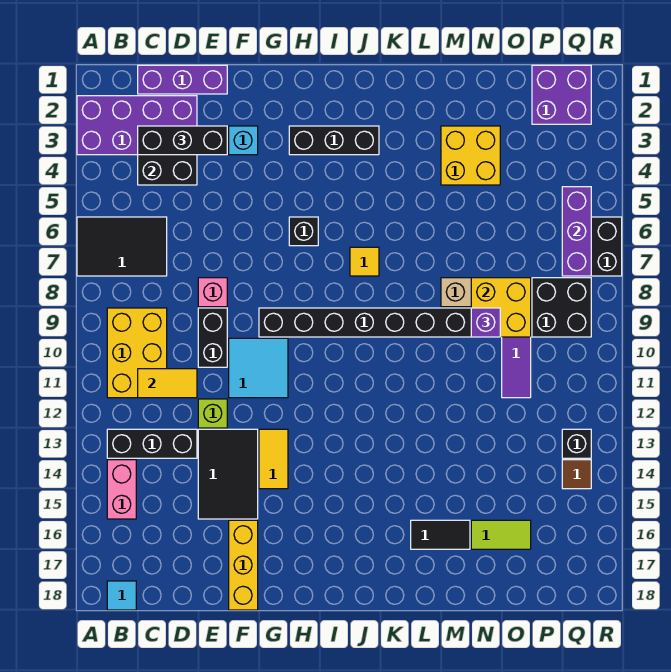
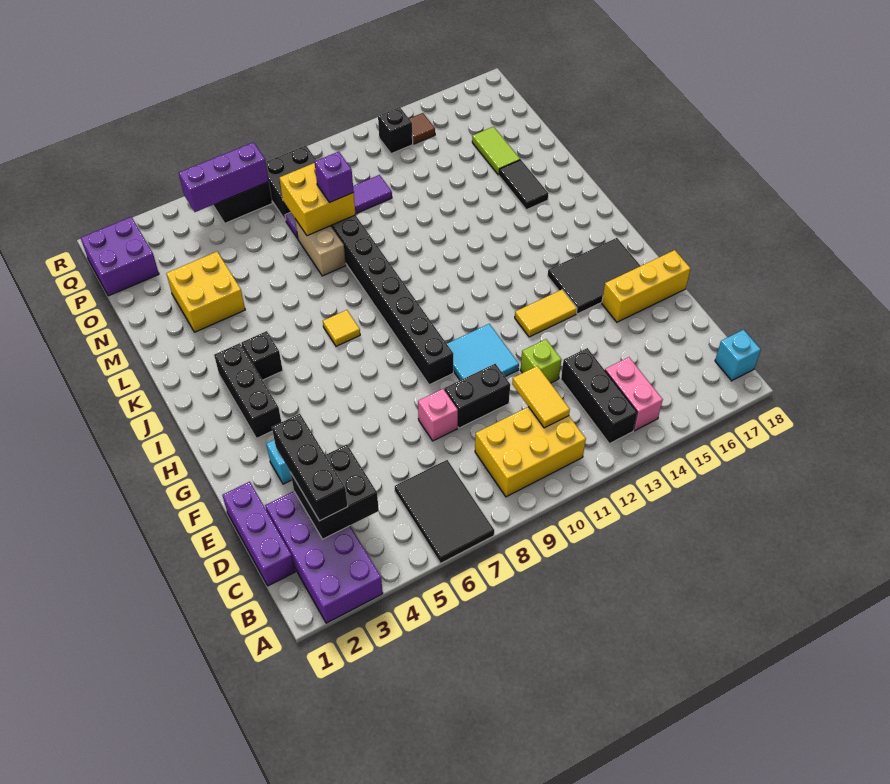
pink brick B14:B15 level 1 -> pink brick B14:C14 level 1
cyan tile B18 level 1 -> cyan brick B18 level 1
black tile E13:F15 level 1 -> black tile G15:H17 level 1
black brick H6 level 1 -> black brick J4 level 1

